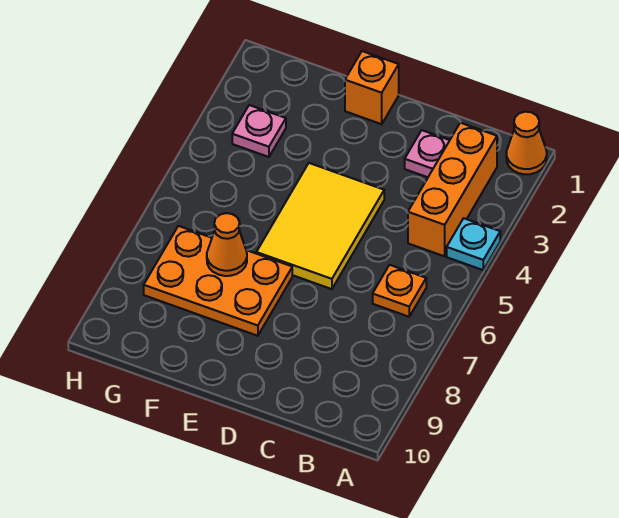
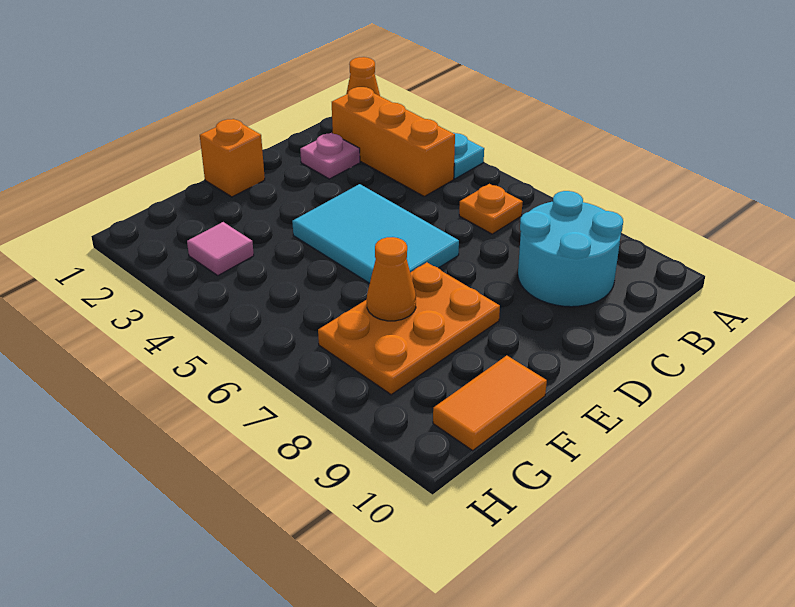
none -> cyan round brick B8:C9 level 1
yellow tile D4:E6 level 1 -> cyan tile D4:E6 level 1
none -> orange tile F10:G10 level 1
pink plate G3 level 1 -> pink tile G3 level 1

